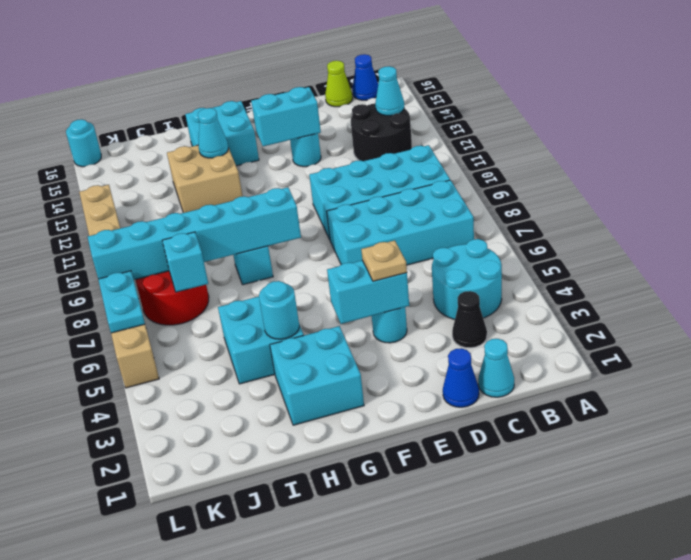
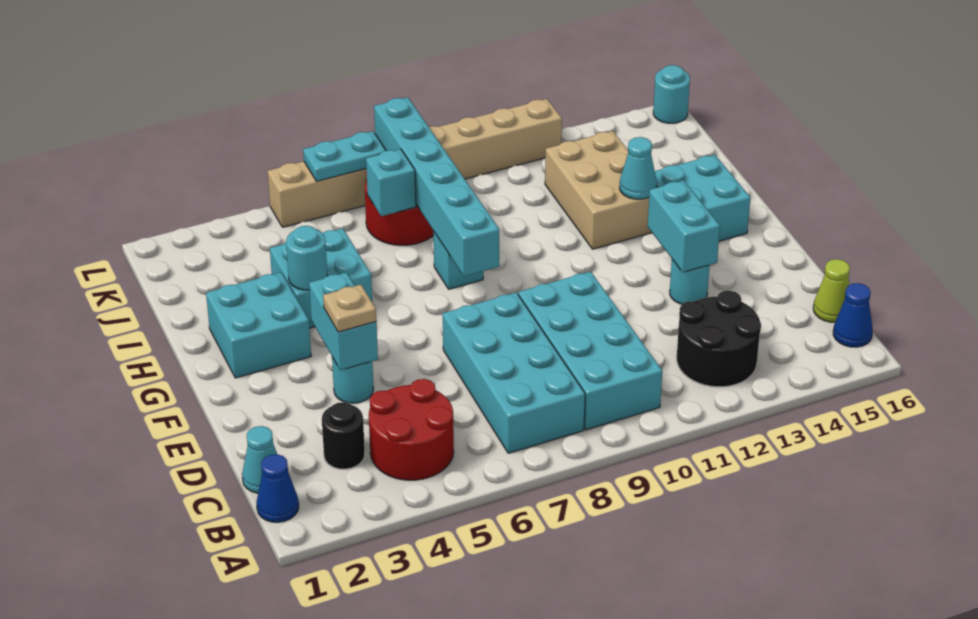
cyan round brick B4:C5 level 1 -> red round brick B4:C5 level 1
cyan cone B13 level 2 -> none
black cone C3 level 1 -> black round brick C3 level 1
blue cone D1 level 1 -> blue cone B1 level 1
tan brick H12:I13 level 1 -> tan brick H12:J13 level 1

